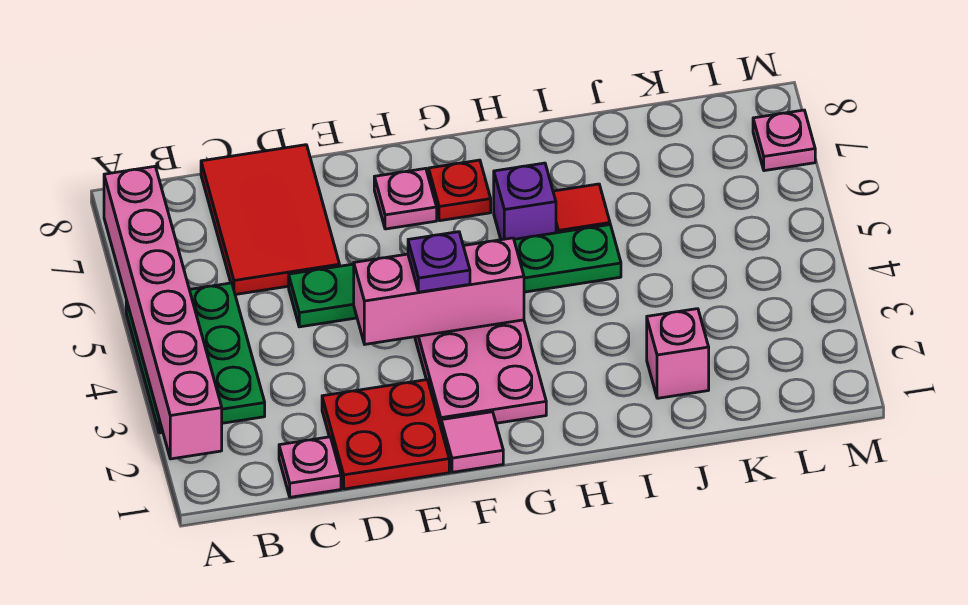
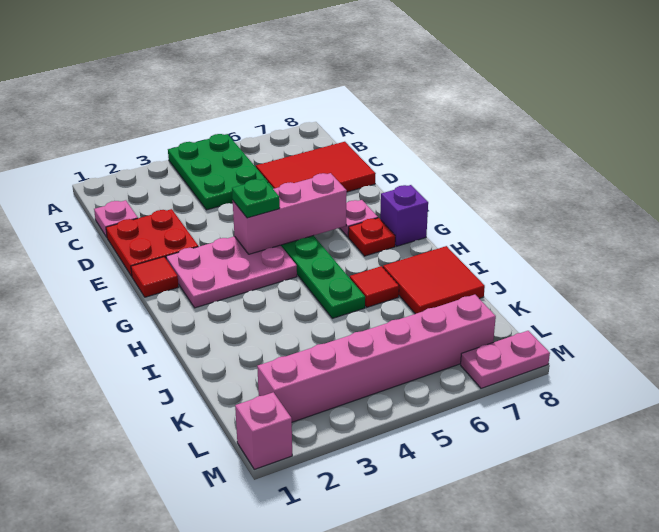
pink brick A2:A7 level 2 -> pink brick L2:L7 level 1
green plate A3:B5 level 1 -> green plate A4:C5 level 1
pink brick E4:G4 level 2 -> pink brick F4:F6 level 2
pink tile F1 level 1 -> red tile F1 level 1
purple plate F4 level 3 -> green plate F4 level 3
purple brick H6 level 1 -> purple brick G8 level 1
none -> red tile I7:J8 level 1
pink brick J2 level 1 -> pink brick M1 level 1
pink plate M7 level 1 -> pink plate M7:M8 level 1

